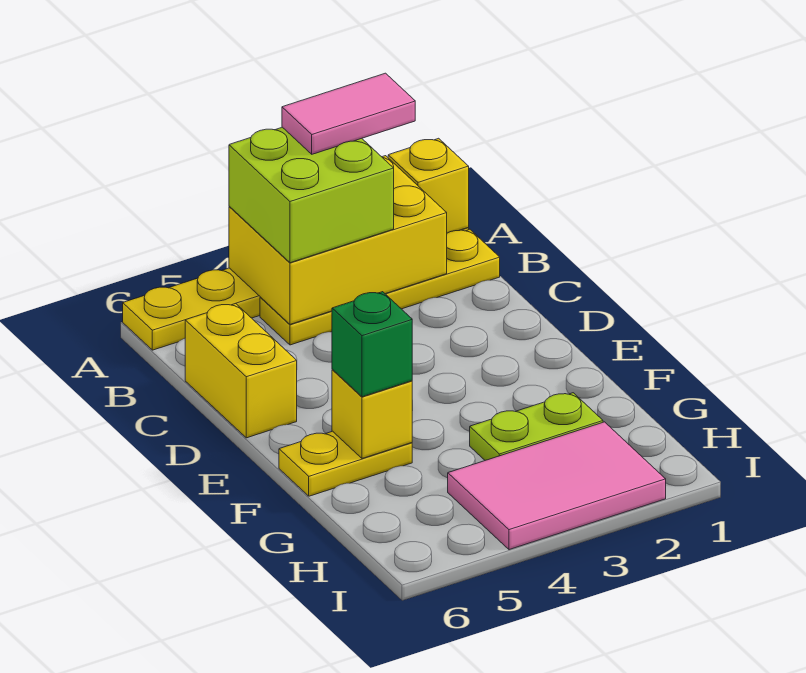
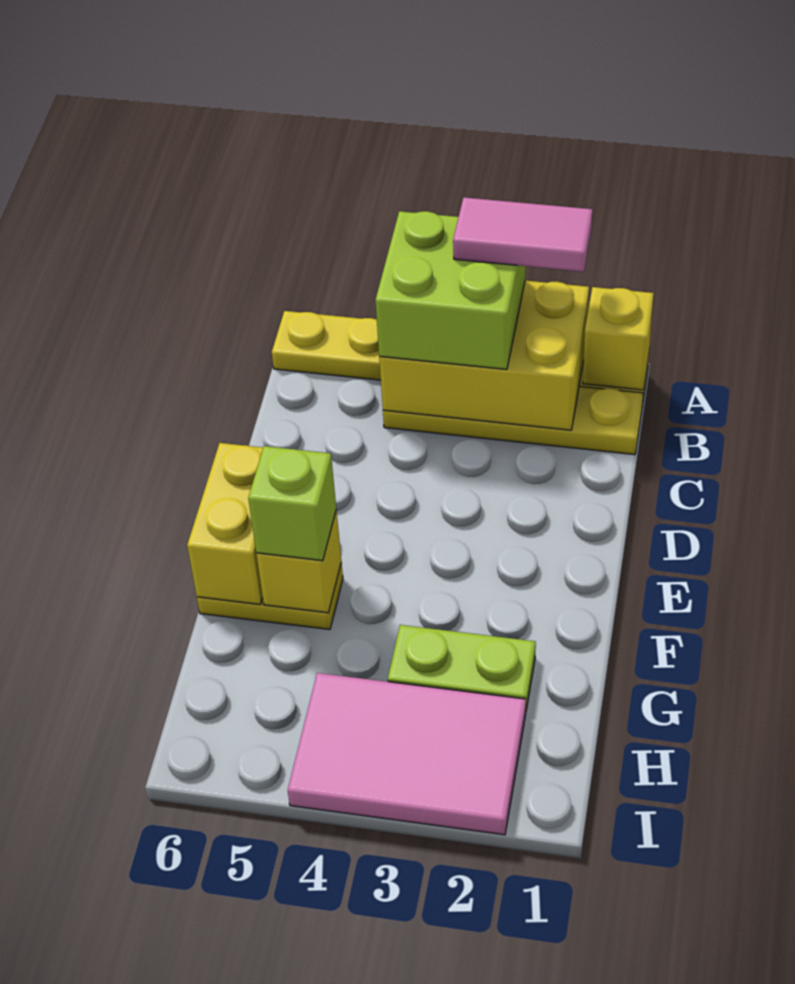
yellow brick C6:D6 level 1 -> yellow brick E6:F6 level 2
green brick F5 level 3 -> lime brick F5 level 3

